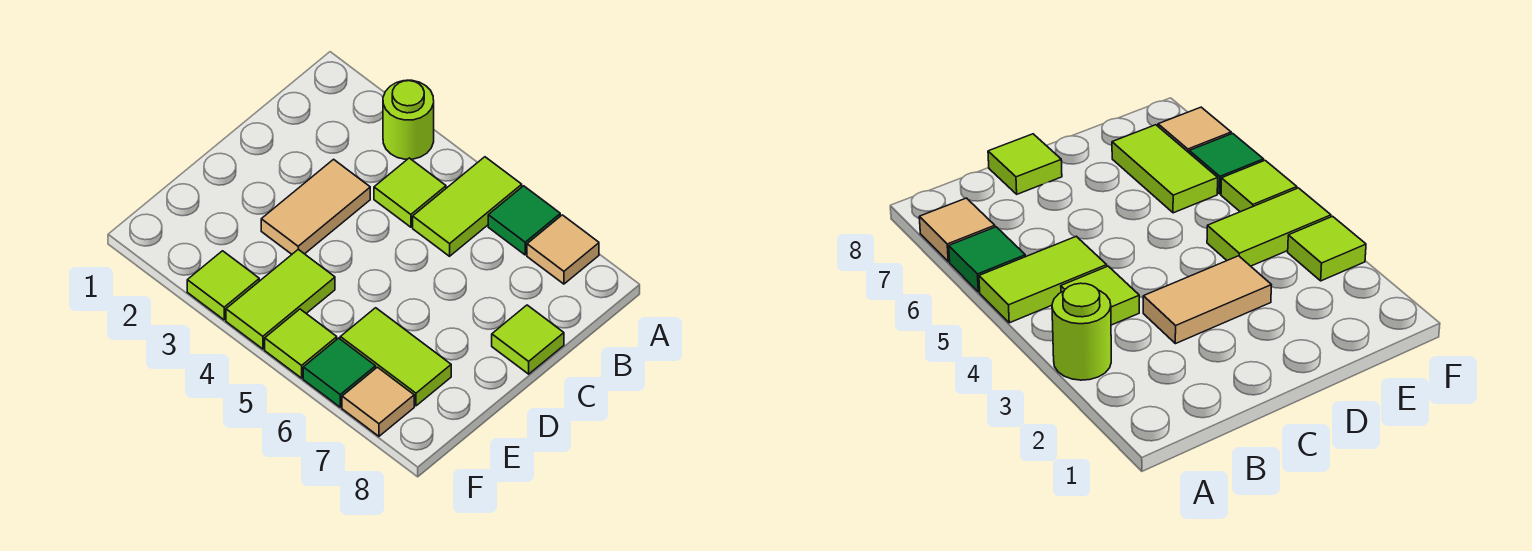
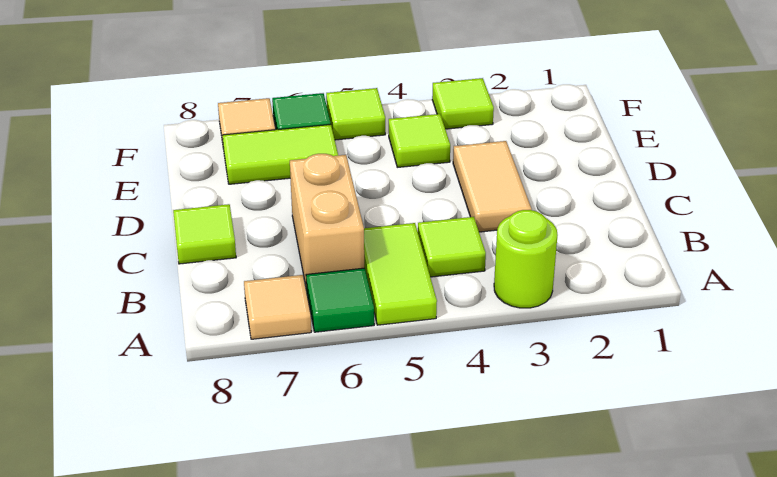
none -> tan brick B6:C6 level 1
lime tile E4:F4 level 1 -> lime tile E4 level 1

